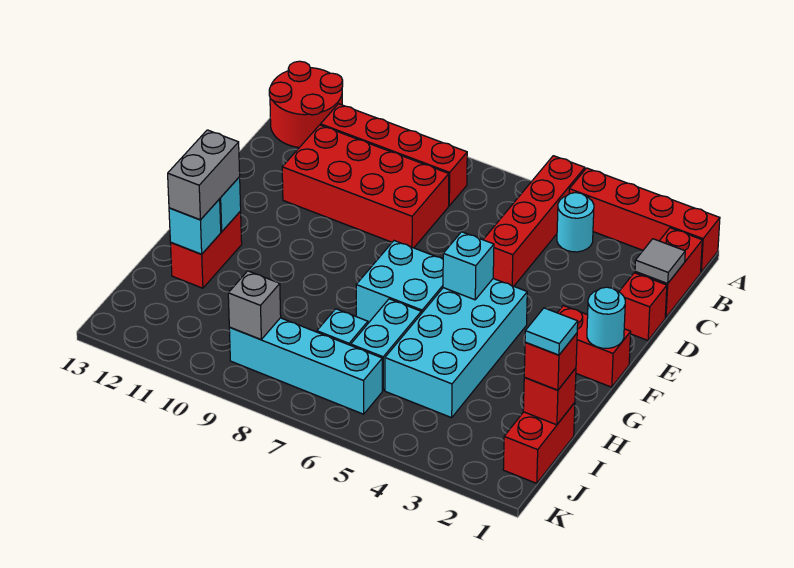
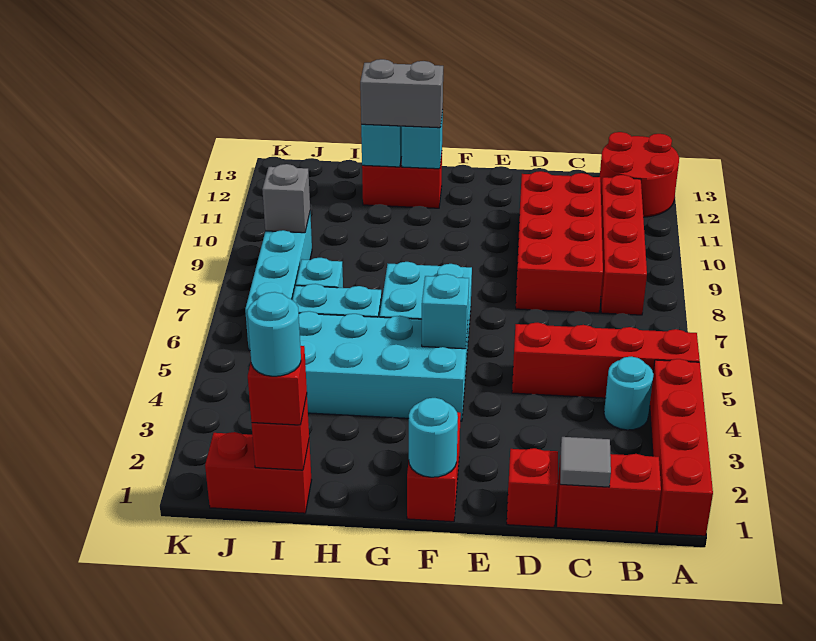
cyan tile I1 level 4 -> cyan round brick I1 level 4

